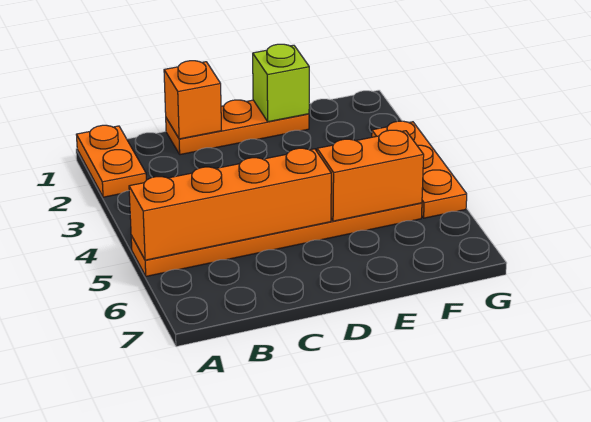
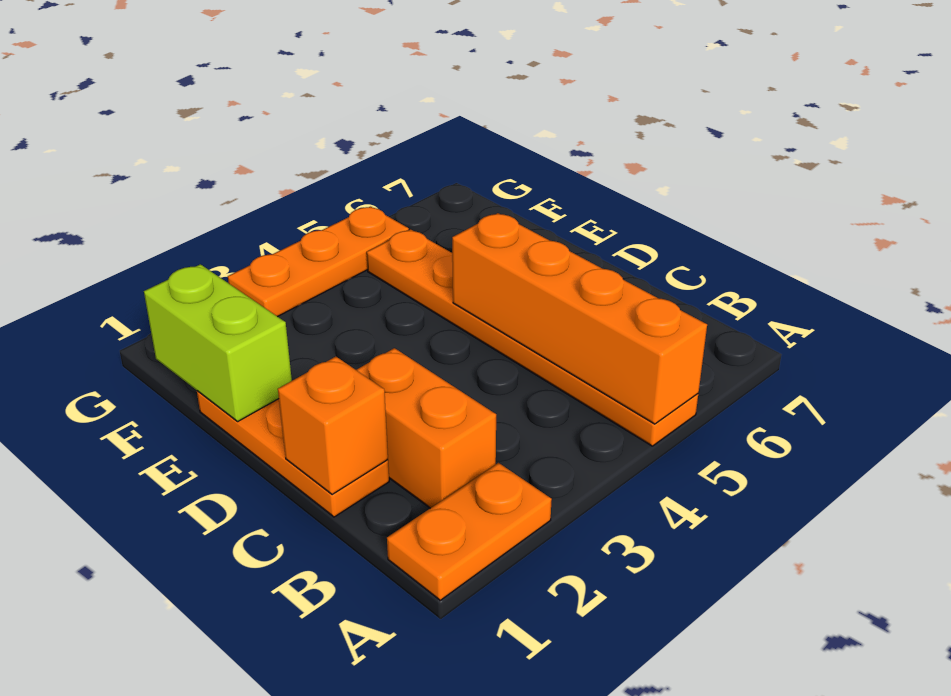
lime brick E1 level 2 -> lime brick E1:F1 level 2
orange brick E5:F5 level 2 -> orange brick B2:C2 level 1

